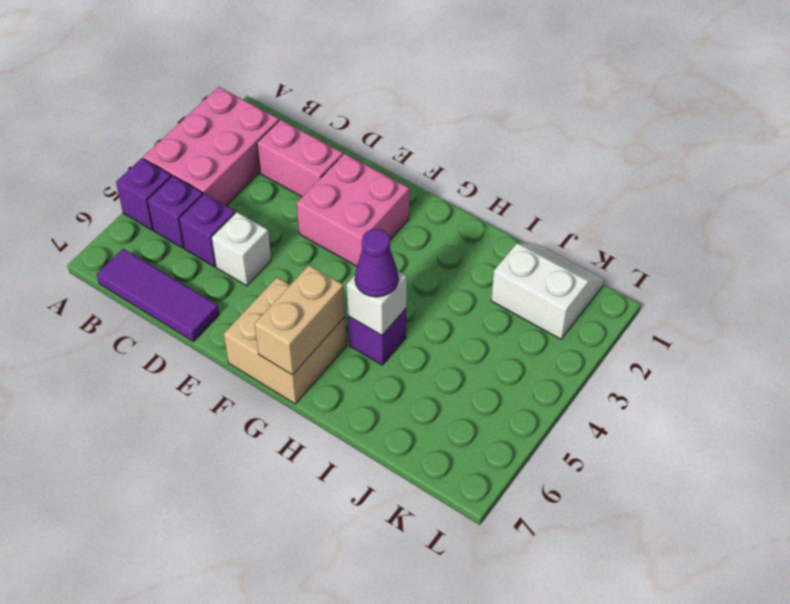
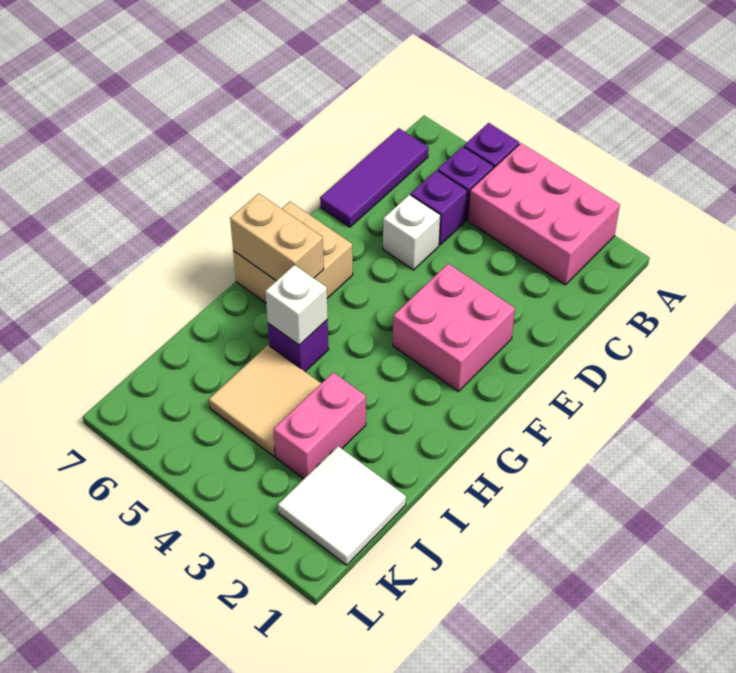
pink brick C2:D2 level 1 -> pink brick I3:J3 level 1
purple cone H5 level 3 -> none
none -> tan tile I4:J5 level 1
white slope J1:K2 level 1 top 2 -> white tile J1:K2 level 1

